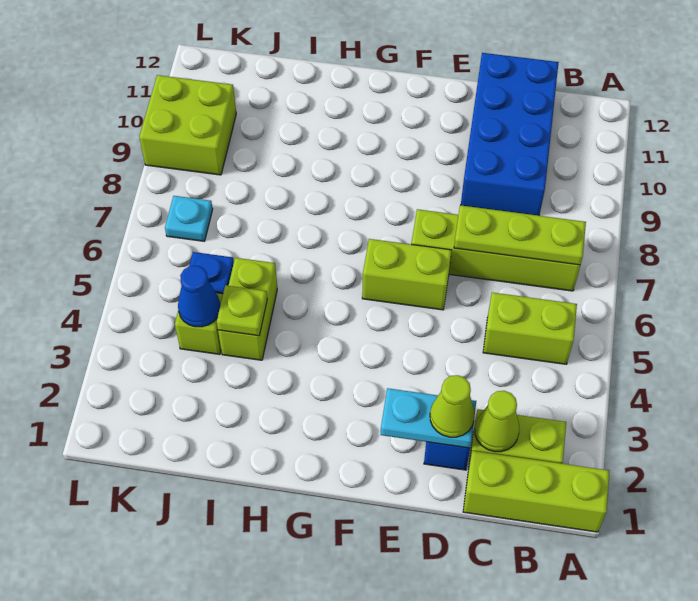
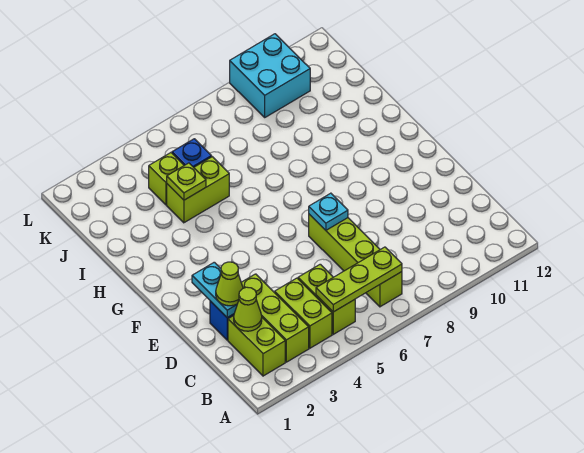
lime brick A1:C1 level 1 -> lime brick B3:D3 level 1
lime plate B7:D7 level 2 -> lime plate B5:B7 level 2
blue brick C9:D12 level 1 -> none
lime brick E6:F6 level 1 -> lime brick B4:C4 level 1
blue cone J4 level 2 -> none
cyan plate K7 level 1 -> cyan plate E7 level 2
lime brick K9:L10 level 1 -> cyan brick K9:L10 level 1

